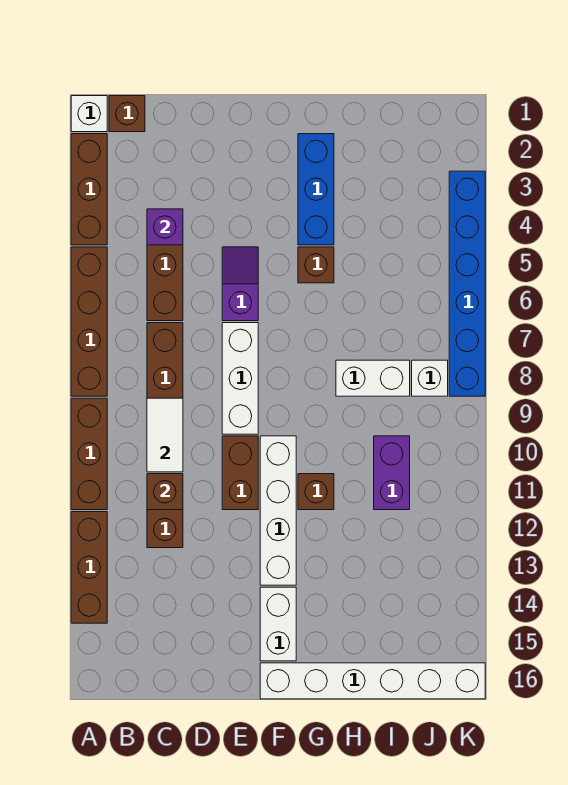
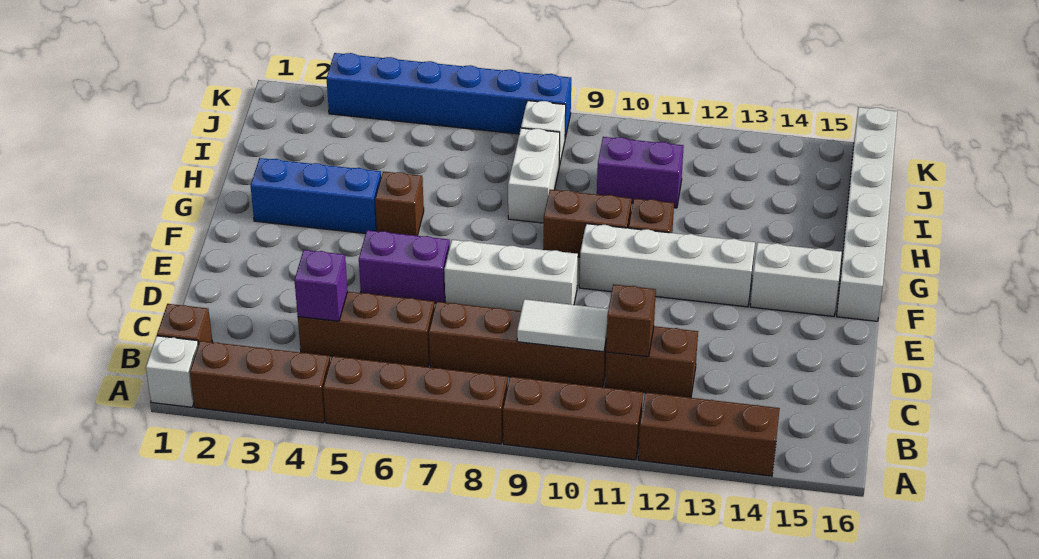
purple slope E5:E6 level 1 top 6 -> purple brick E5:E6 level 1
brown brick E10:E11 level 1 -> brown brick G9:G10 level 1

